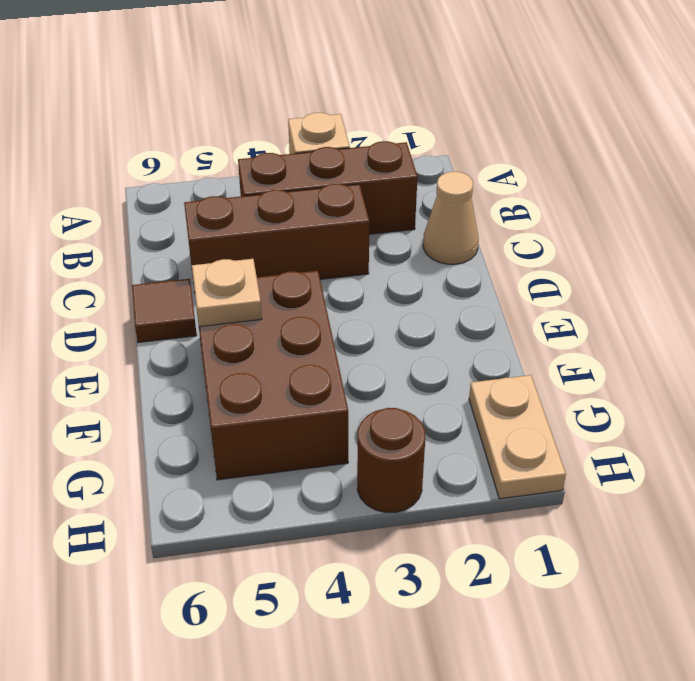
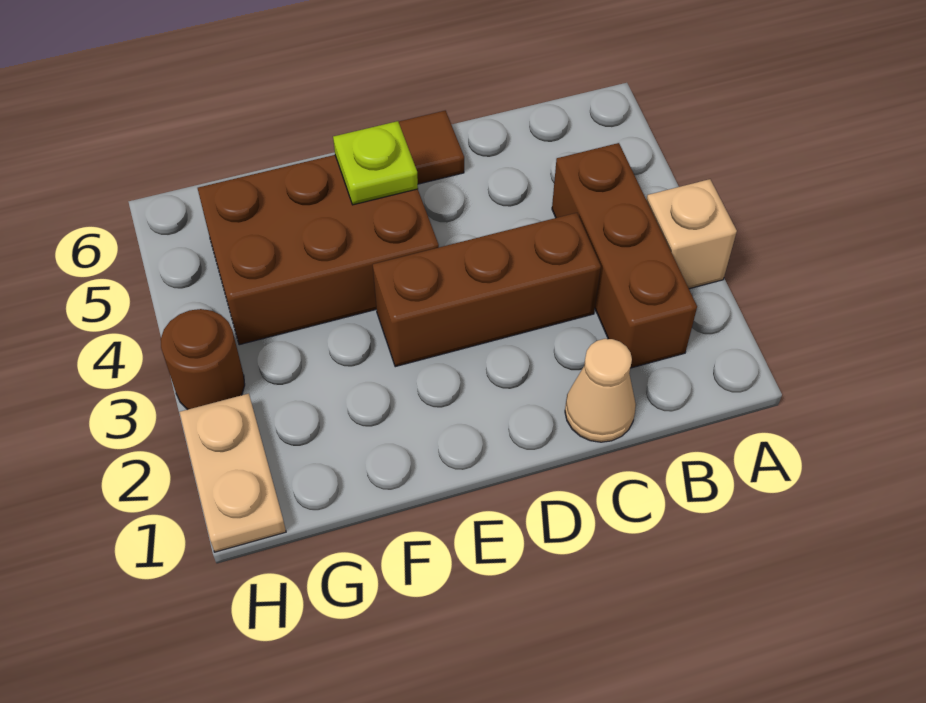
brown brick C3:C5 level 1 -> brown brick C3:E3 level 1
tan plate E5 level 2 -> lime plate E5 level 2
tan plate G1:H1 level 1 -> tan plate H1:H2 level 1

